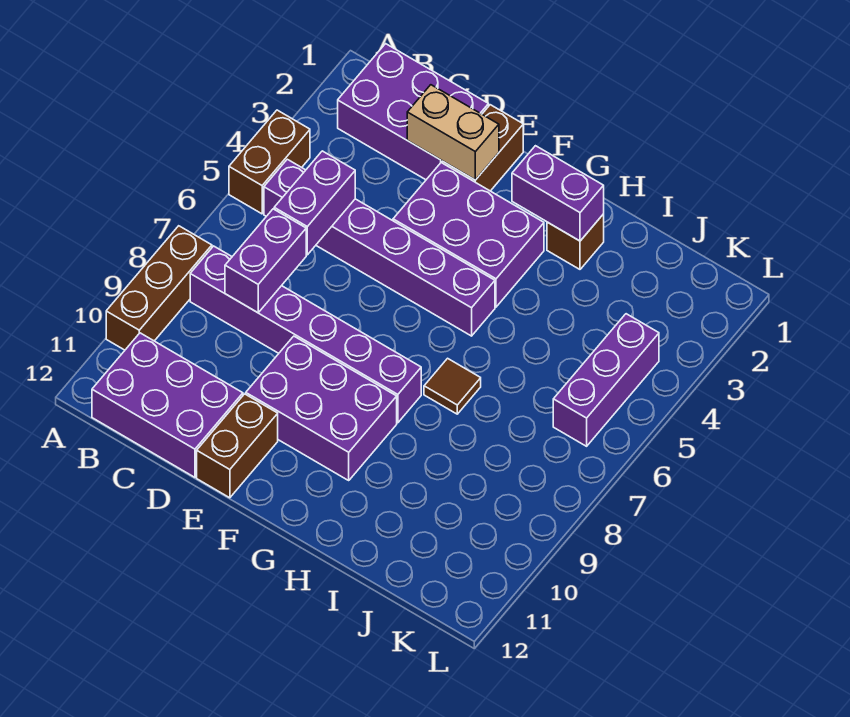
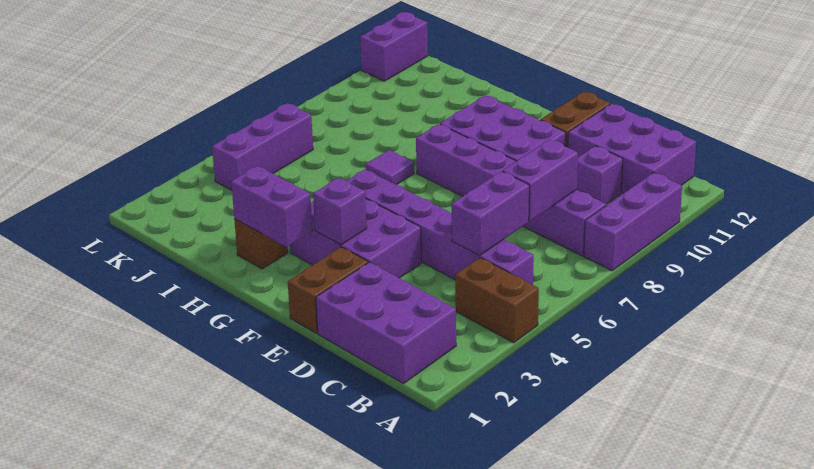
brown brick A4:A5 level 1 -> brown brick A4:B4 level 1
brown brick A8:A10 level 1 -> purple brick A8:A10 level 1
none -> purple brick C10 level 1
tan brick D2:E2 level 2 -> none
none -> purple brick F3 level 2
brown tile H7 level 1 -> purple tile H7 level 1
none -> purple brick L11:L12 level 1

